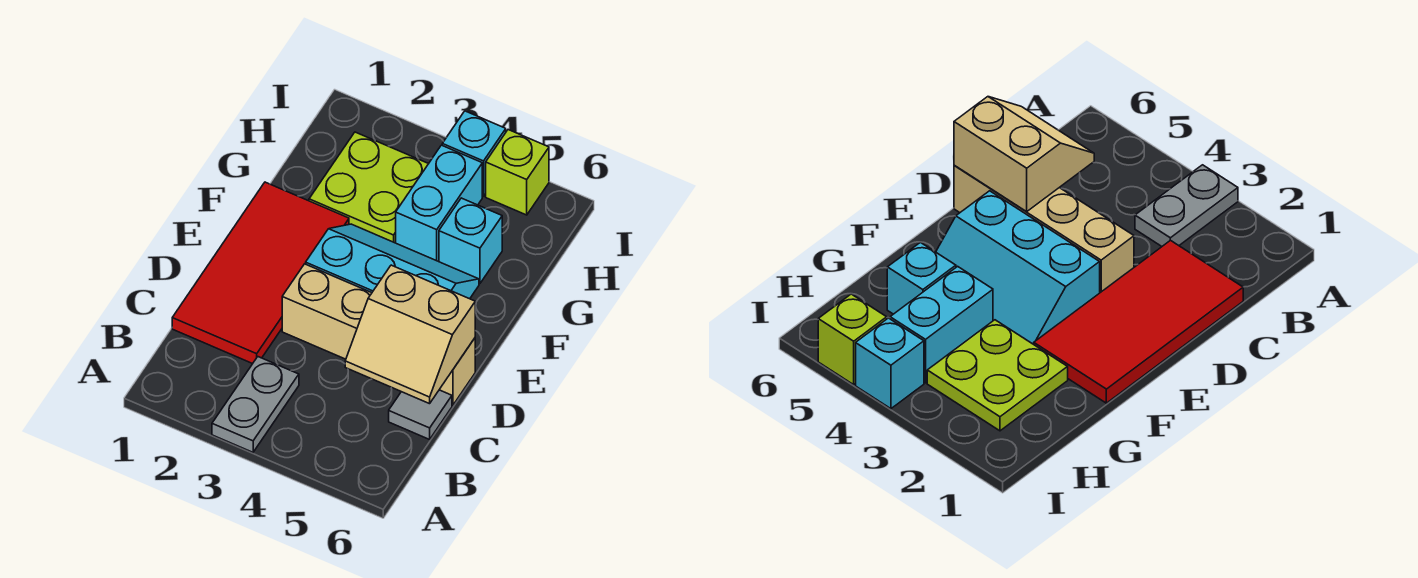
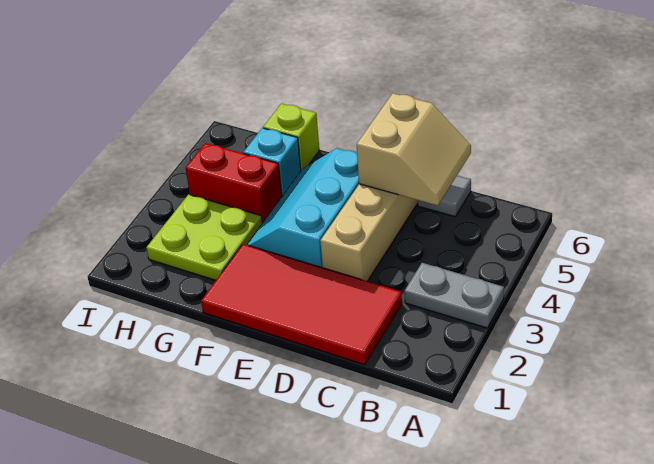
cyan brick G4:H4 level 1 -> red brick G4:H4 level 1
cyan brick I4 level 1 -> none
lime brick I5 level 1 -> lime brick G6 level 1

